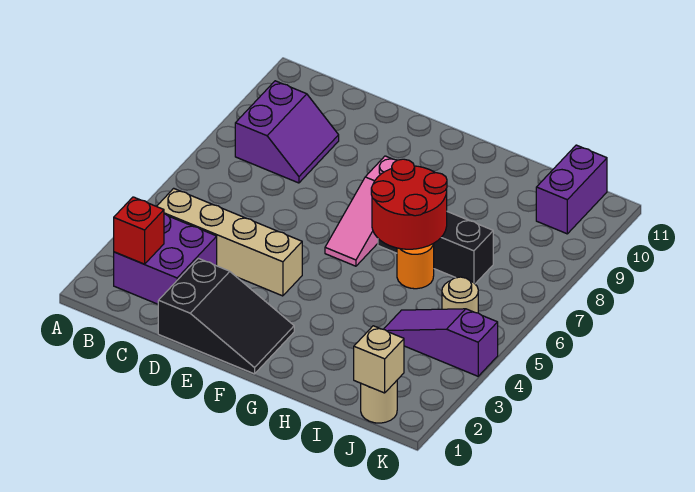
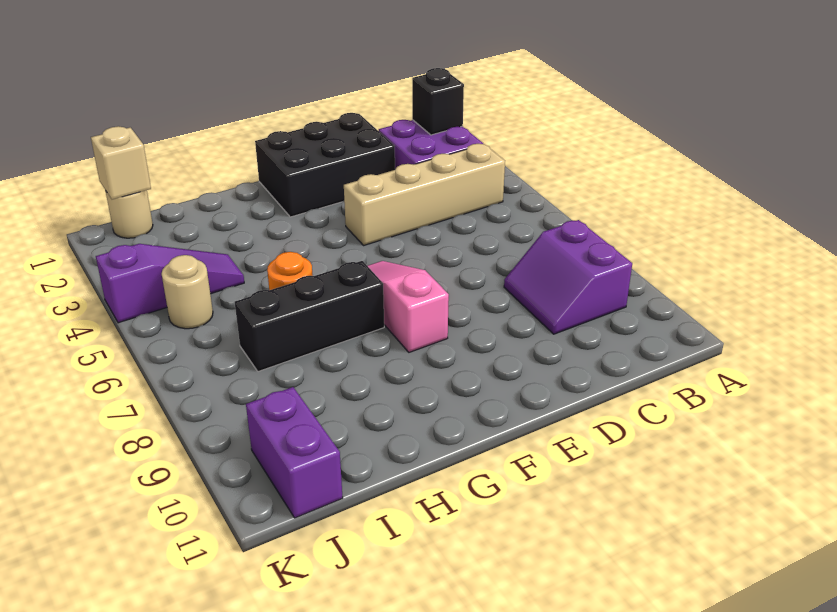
red brick B2 level 2 -> black brick B2 level 2
black slope D1:F2 level 1 top D -> black brick D1:F2 level 1
red round brick G6:H7 level 2 -> none

